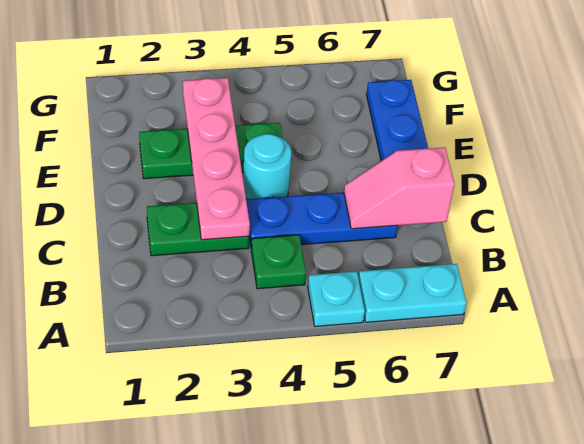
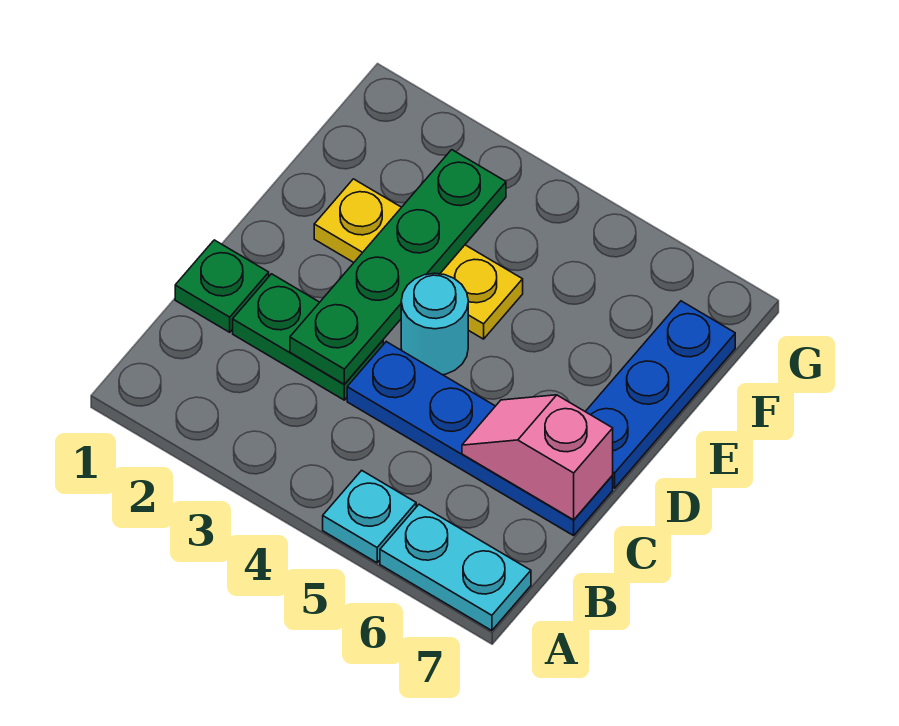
green plate B4 level 1 -> green plate C1 level 1
pink plate C3:F3 level 2 -> green plate C3:F3 level 2
blue plate C4:C6 level 1 -> blue plate C4:C7 level 1
green plate E2:E4 level 1 -> yellow plate E2:E4 level 1

